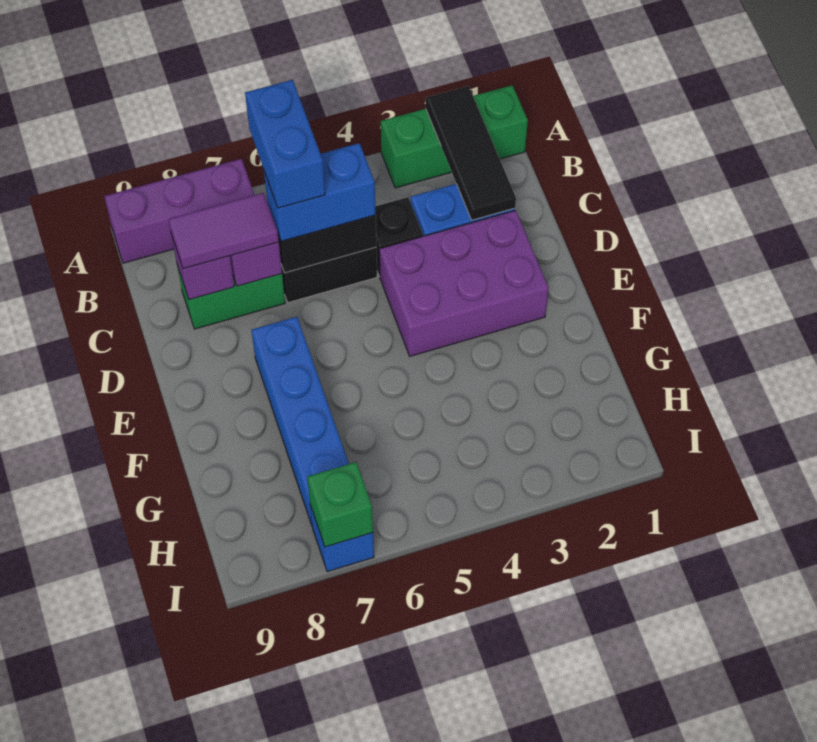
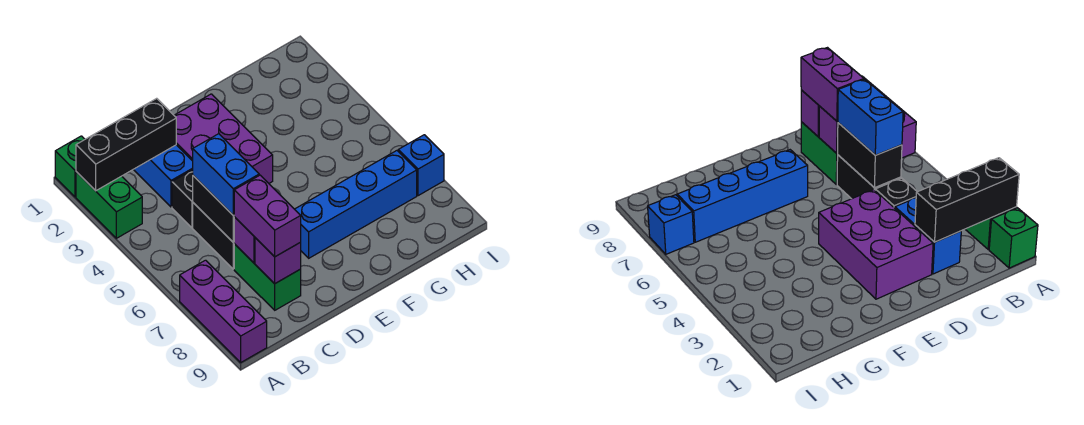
black tile A2:C2 level 2 -> black brick A2:C2 level 2
blue brick B6:C6 level 4 -> none
purple tile C7:C8 level 3 -> purple brick C7:C8 level 3
green brick I7 level 2 -> none

